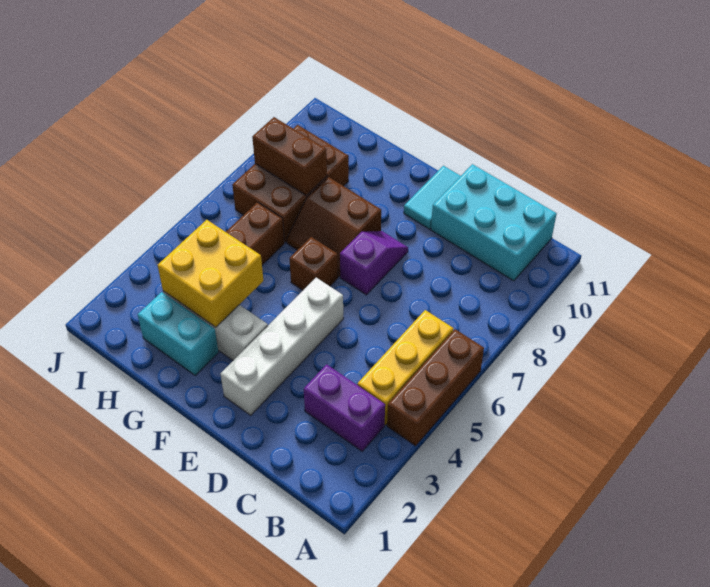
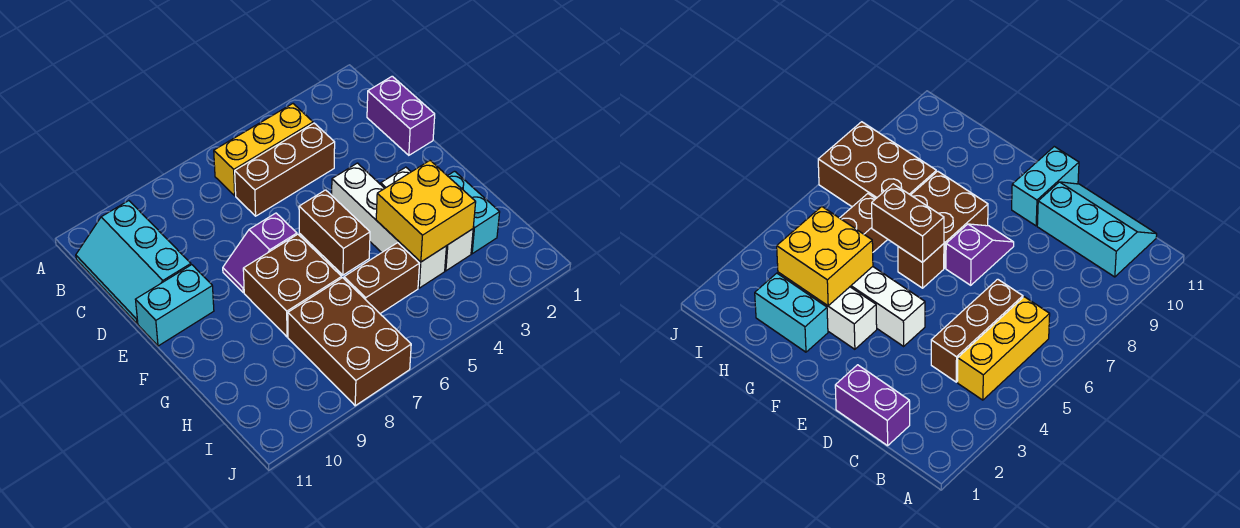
brown brick A4:A6 level 1 -> brown brick C4:C6 level 1
purple brick B3:C3 level 1 -> purple brick C1:D1 level 1
cyan brick B10:D11 level 1 -> cyan slope B10:D11 level 1 top 10
white brick E2:E5 level 1 -> white brick E4:H4 level 1
cyan tile E10:E11 level 1 -> cyan brick E10:E11 level 1
brown slope F7:G8 level 1 top 8 -> brown brick F7:G8 level 1
brown brick H7:I9 level 1 -> brown brick H7:J8 level 1
brown brick H8:I8 level 2 -> brown brick F6:G6 level 2

